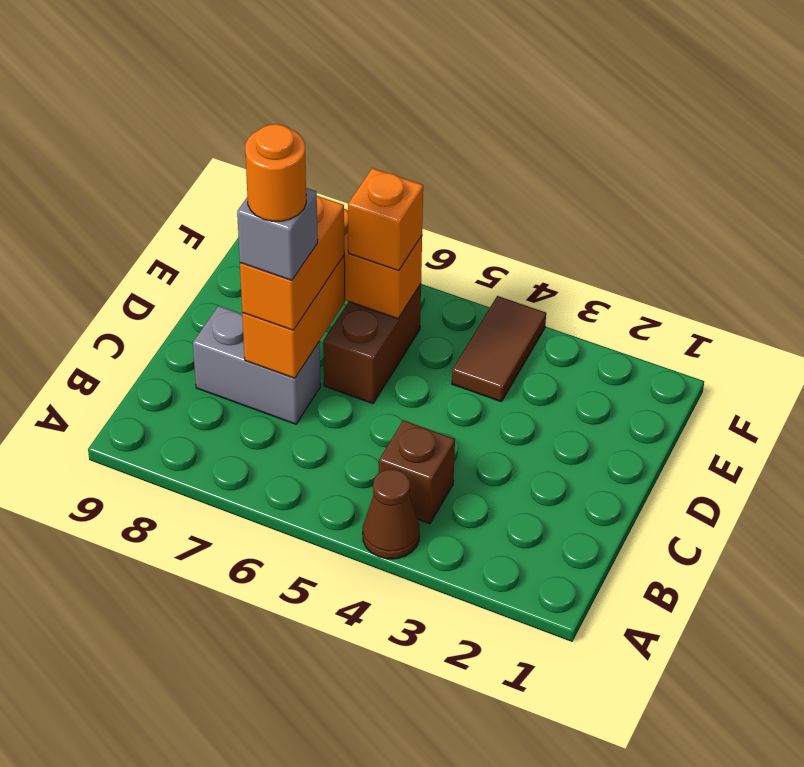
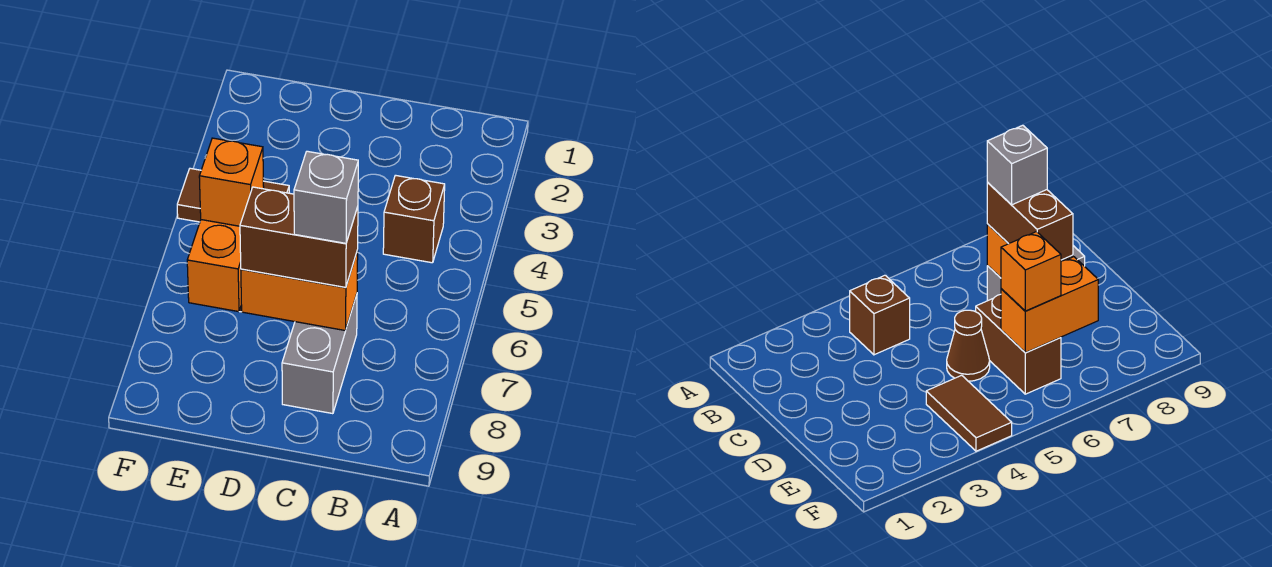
brown cone A4 level 1 -> brown cone D5 level 1
orange brick C7:D7 level 3 -> brown brick C7:D7 level 3
orange round brick C7 level 5 -> none

